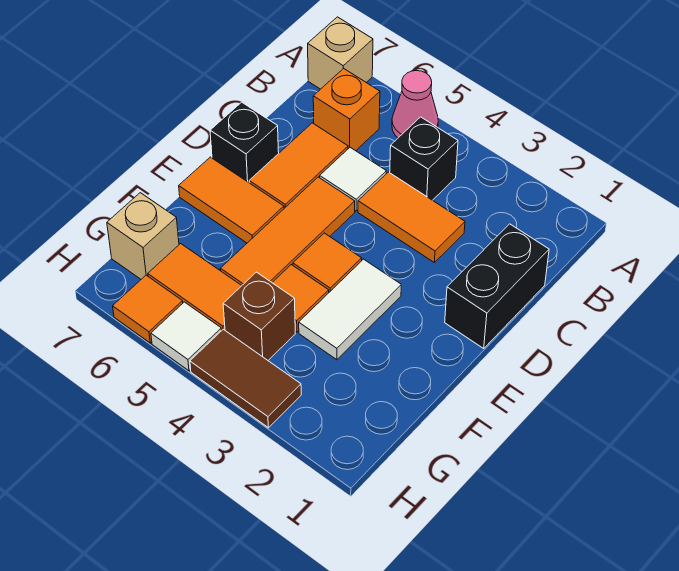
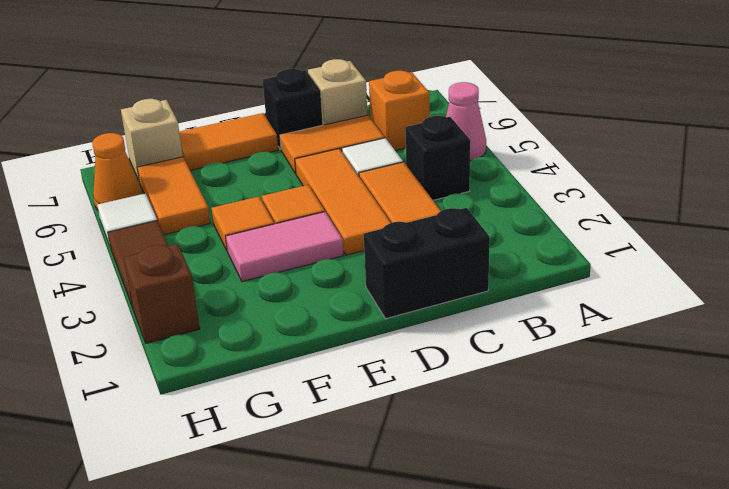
tan brick A7 level 1 -> tan brick C7 level 1
orange tile D5:F5 level 1 -> orange tile D3:D5 level 1
white tile E3:F3 level 1 -> pink tile E3:F3 level 1
orange tile E6:E7 level 1 -> orange tile E7:F7 level 1
brown brick G4 level 1 -> brown brick H2 level 1
orange tile H6 level 1 -> orange cone H6 level 1

